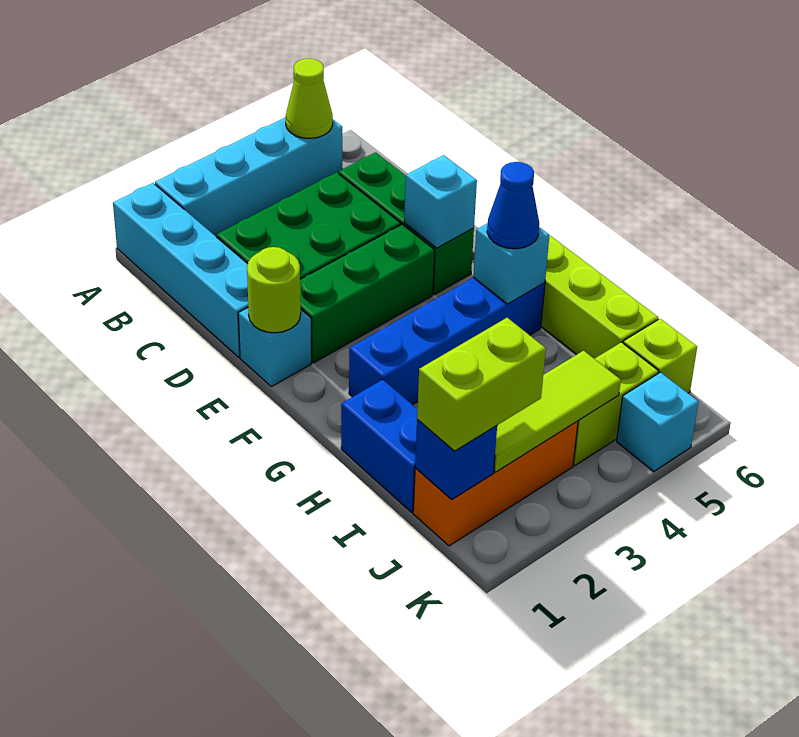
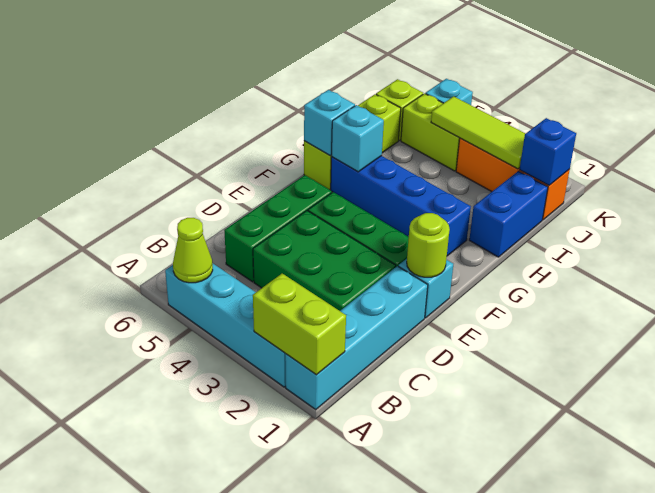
cyan brick E5 level 2 -> cyan brick G6 level 2
blue cone G5 level 3 -> none
lime brick J1:J2 level 3 -> lime brick A1:A2 level 2

